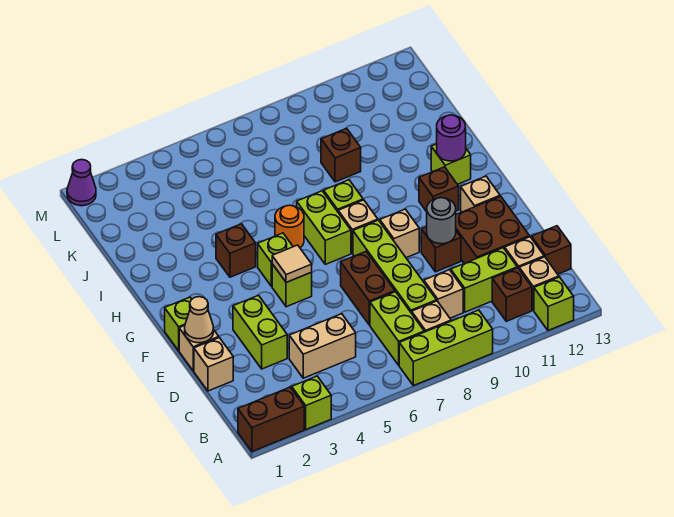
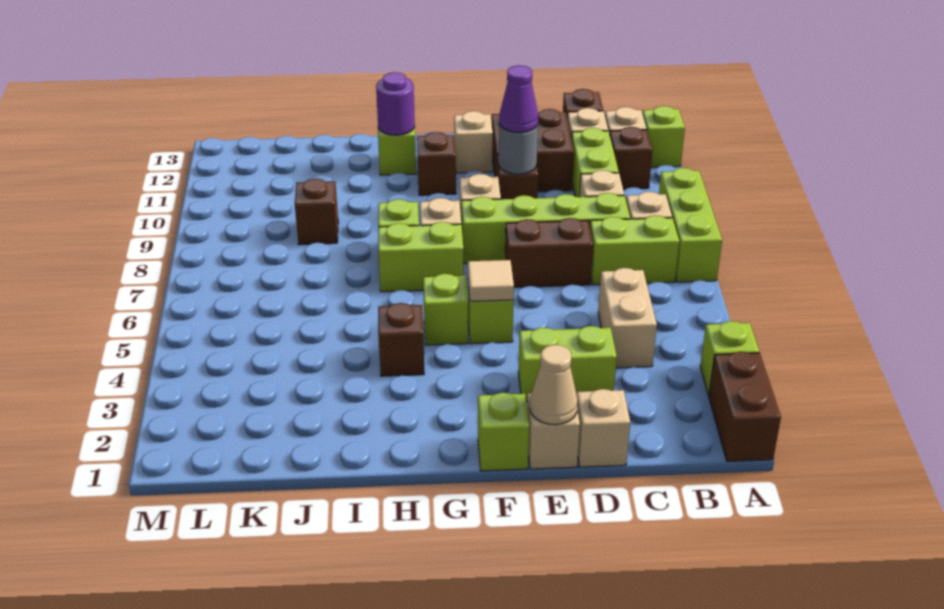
orange round brick H6 level 1 -> none
purple cone M1 level 1 -> purple cone E10 level 3

